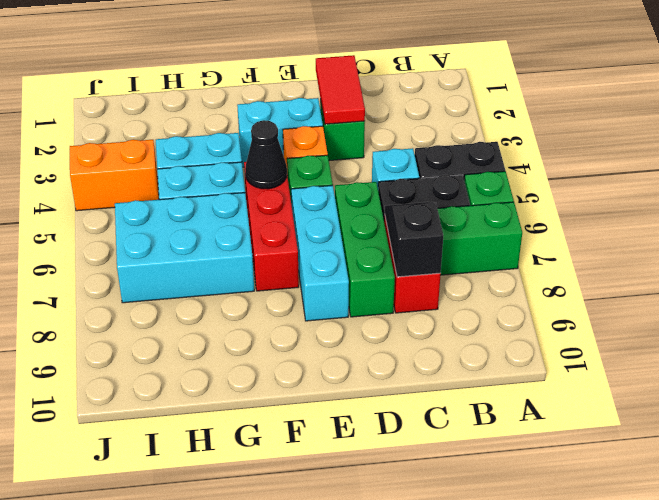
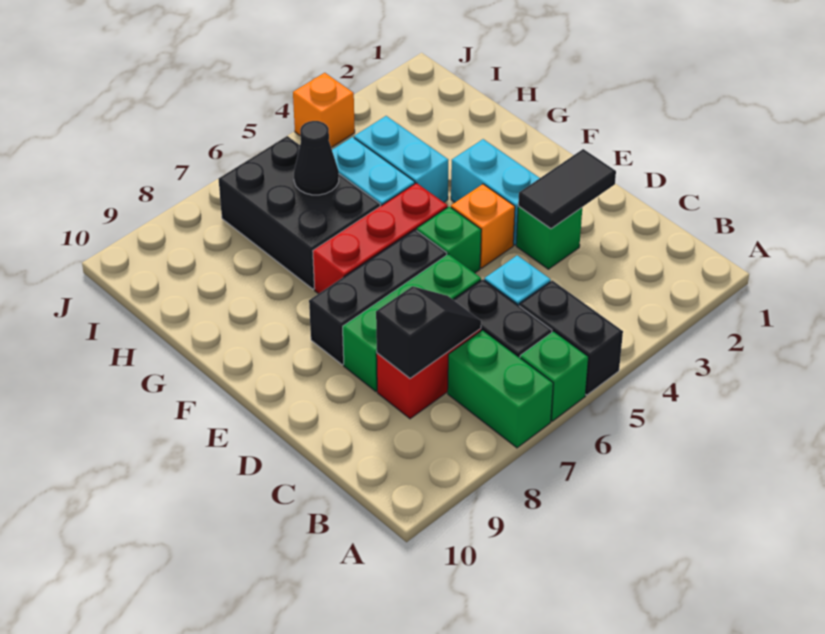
red tile D2:D3 level 2 -> black tile D2:D3 level 2
cyan brick E6:E8 level 1 -> black brick E6:E8 level 1
black cone F5 level 2 -> black cone H6 level 2
cyan brick G6:I7 level 1 -> black brick G6:I7 level 1
orange brick I4:J4 level 1 -> orange brick J4 level 1

